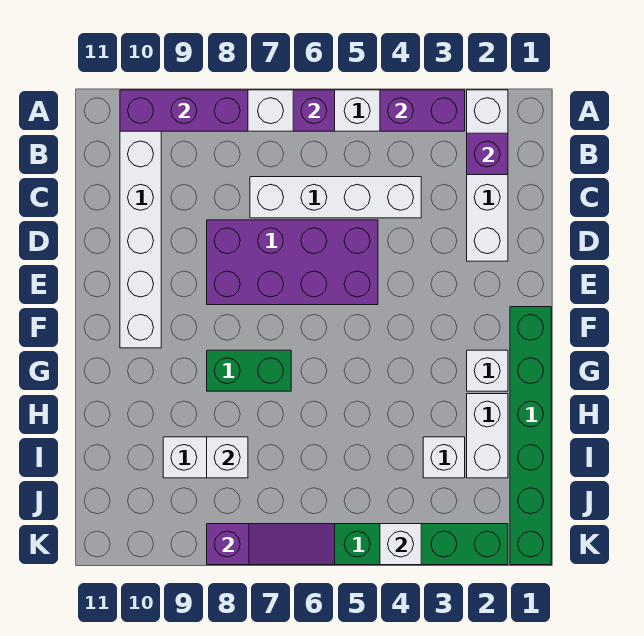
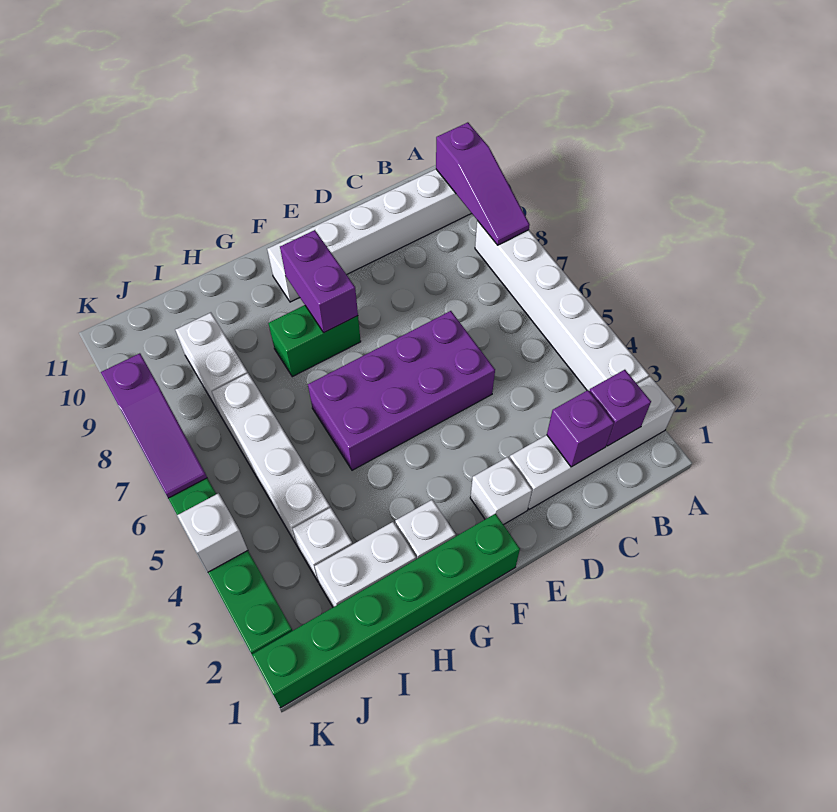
purple brick A3:A4 level 2 -> purple brick F8:F9 level 2
purple brick A6 level 2 -> purple brick C2 level 2
purple brick A8:A10 level 2 -> purple slope A8:A10 level 2 top 10
white brick C4:C7 level 1 -> white brick I4:I7 level 1
purple brick D5:E8 level 1 -> purple brick D5:G6 level 1
green brick G7:G8 level 1 -> green brick F8:G8 level 1
white brick I8 level 2 -> white brick E2 level 1

